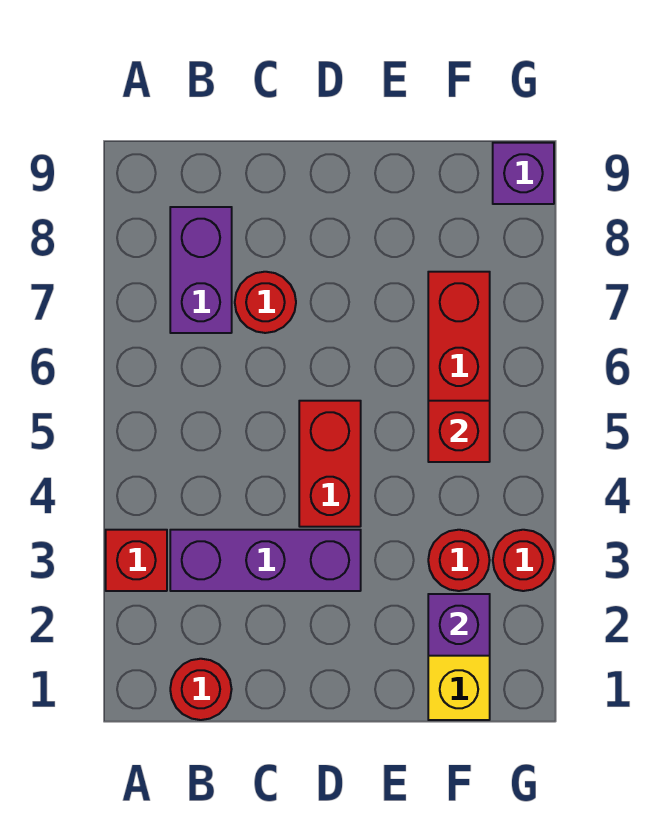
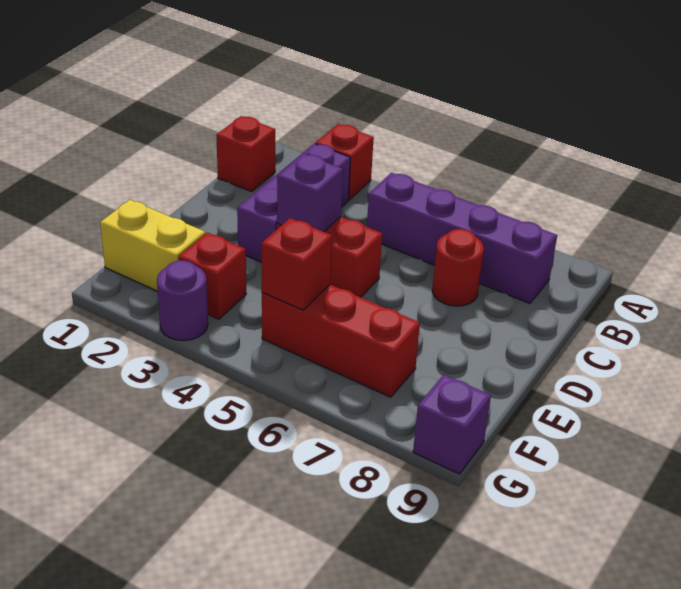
red round brick B1 level 1 -> red brick B1 level 1
purple brick B7:B8 level 1 -> purple brick B5:B8 level 1
purple brick F2 level 2 -> purple brick D4 level 2
red round brick F3 level 1 -> red brick F3 level 1
red round brick G3 level 1 -> purple round brick G3 level 1

